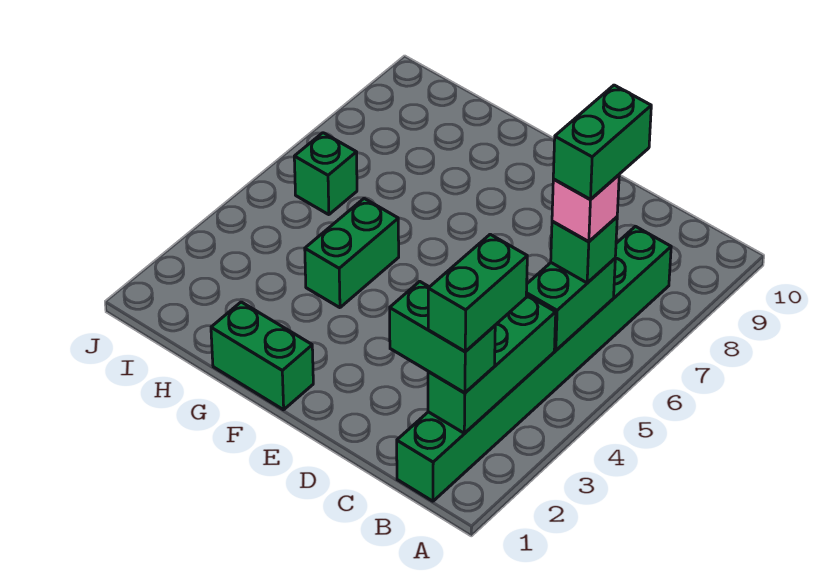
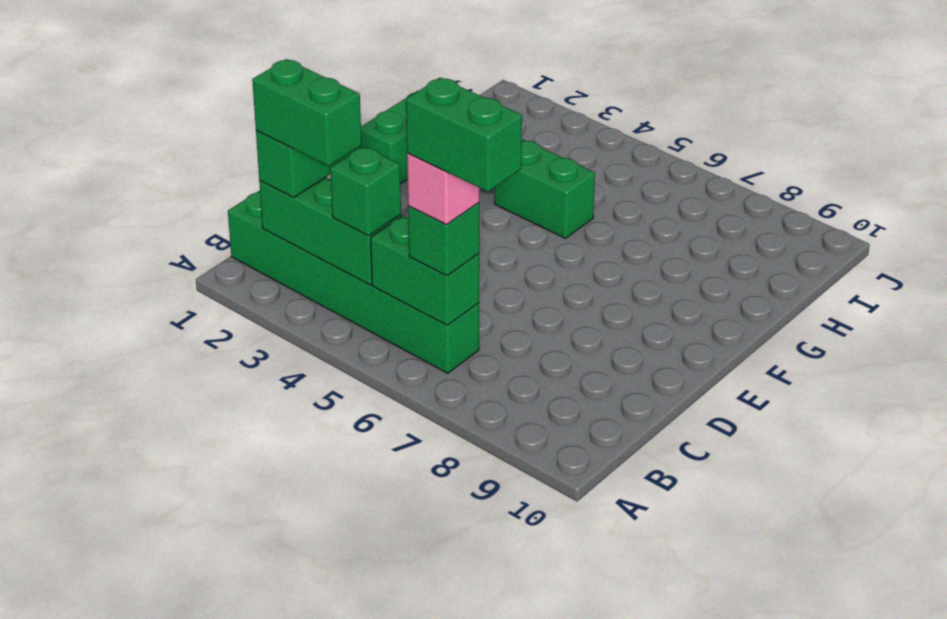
green brick B1:B8 level 1 -> green brick B1:B6 level 1
green brick I6 level 1 -> green brick B4 level 3

